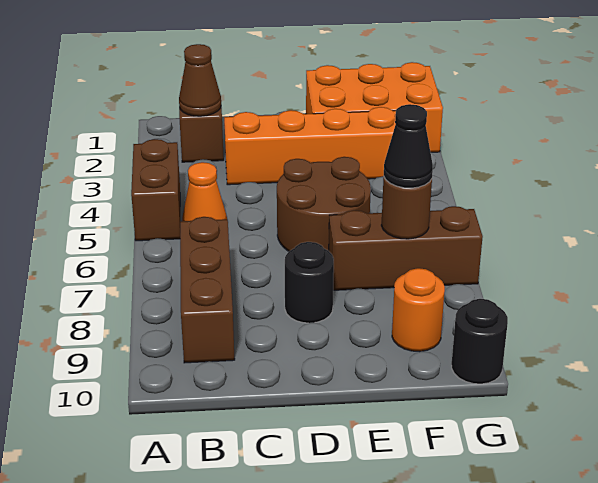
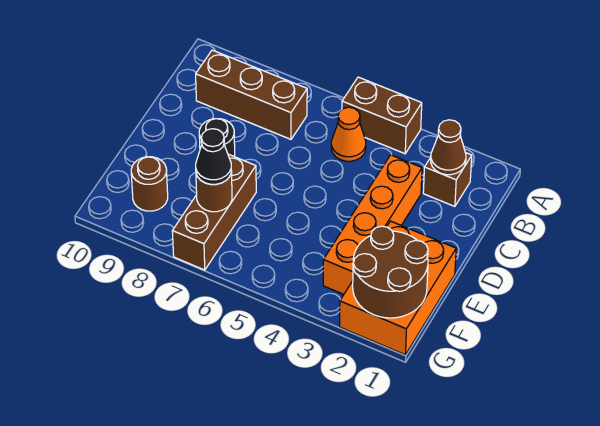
brown round brick D5:E6 level 1 -> brown round brick F1:G2 level 2
orange round brick F9 level 1 -> brown round brick F9 level 1
black round brick G10 level 1 -> none

